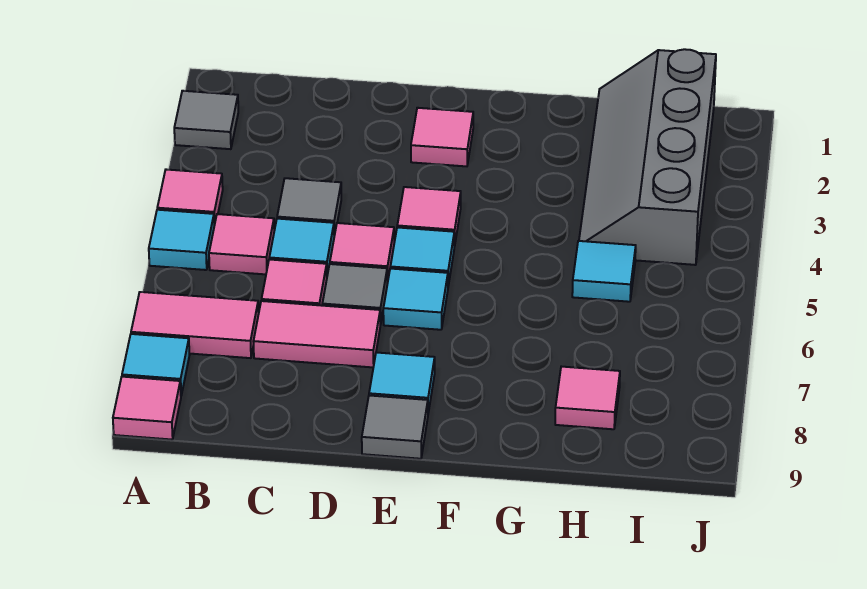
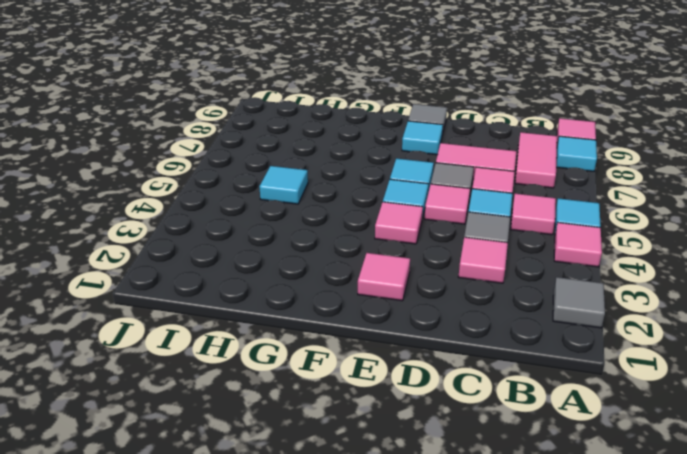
pink tile A7:B7 level 1 -> pink tile B7:B8 level 1
grey slope H1:I4 level 1 top I -> none
pink tile H8 level 1 -> pink tile C3 level 1

